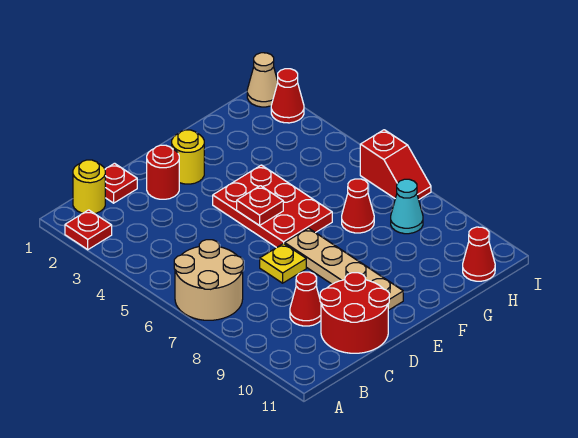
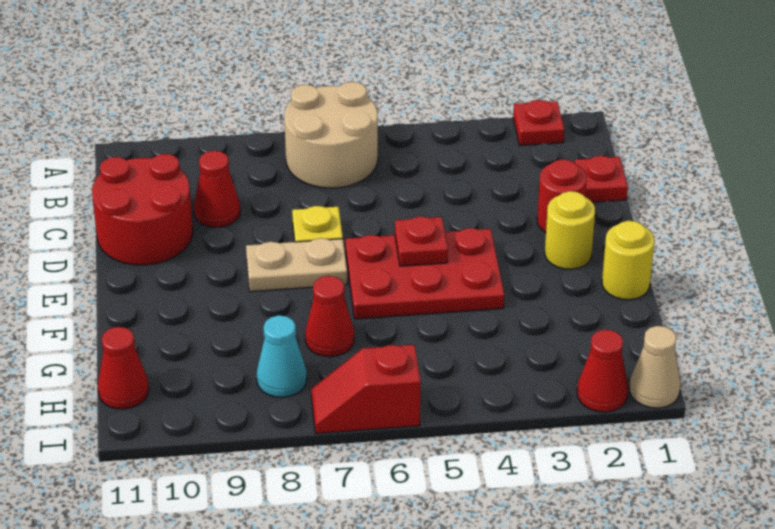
yellow round brick B1 level 1 -> yellow round brick F1 level 1
tan plate E7:E10 level 1 -> tan plate E7:E8 level 1

